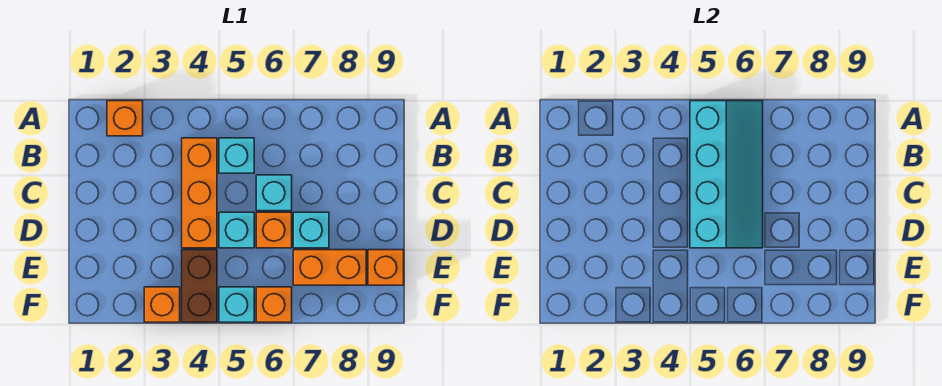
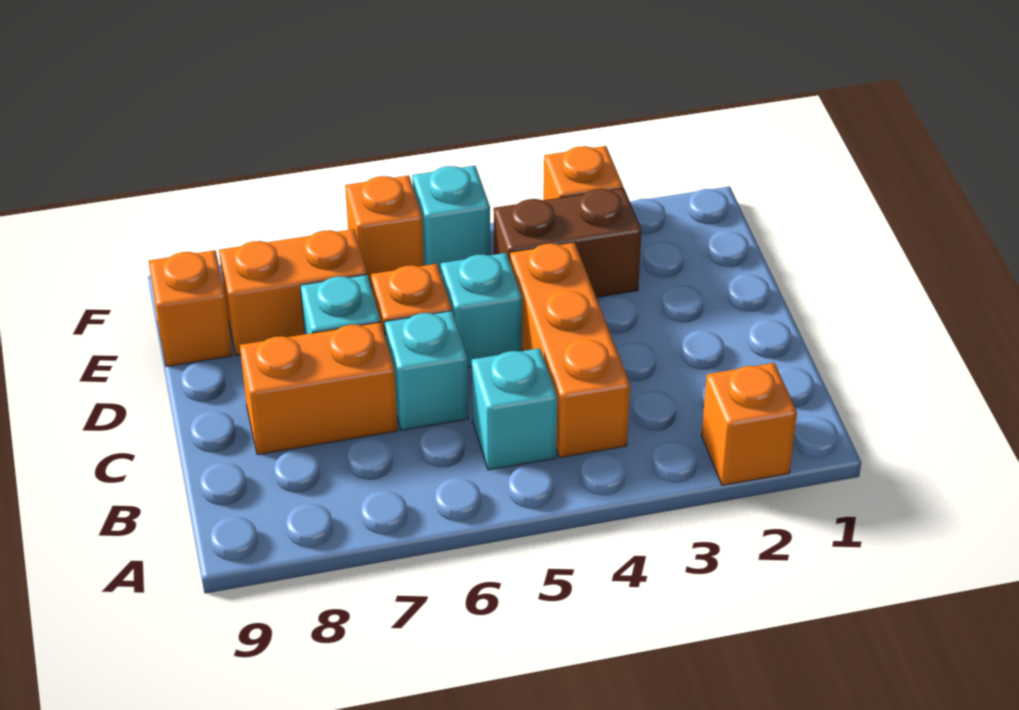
cyan slope A5:D6 level 2 top 5 -> none
none -> orange brick C7:C8 level 1
brown brick E4:F4 level 1 -> brown brick E3:E4 level 1

